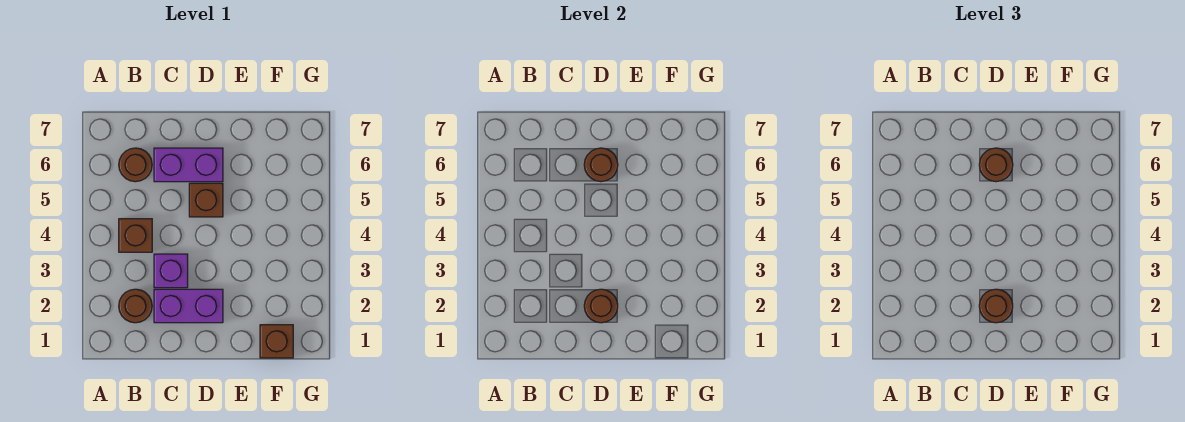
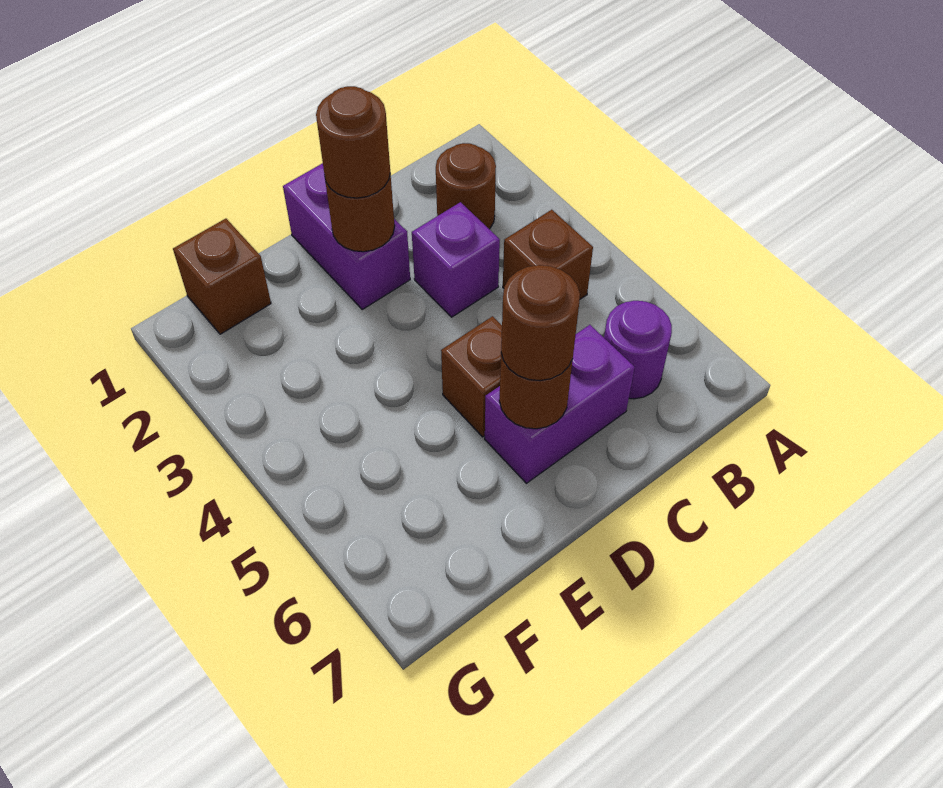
brown round brick B6 level 1 -> purple round brick B6 level 1
purple brick C2:D2 level 1 -> purple brick D1:D2 level 1

